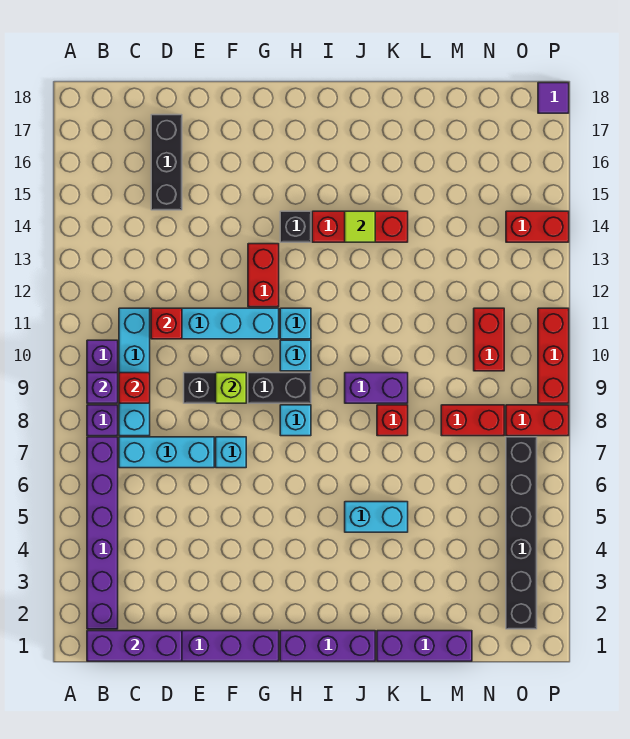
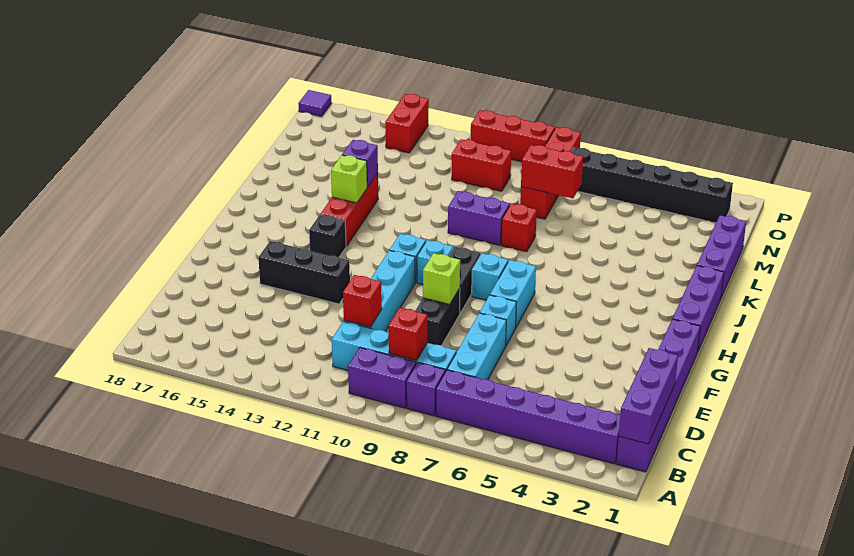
purple brick B9 level 2 -> purple brick K14 level 2
black brick D15:D17 level 1 -> black brick F13:F15 level 1
red brick G12:G13 level 1 -> red brick M7:M8 level 2
cyan brick J5:K5 level 1 -> cyan brick G7:H7 level 1
purple brick J9:K9 level 1 -> purple brick K9:K10 level 1
lime tile J14 level 2 -> lime brick J14 level 2

